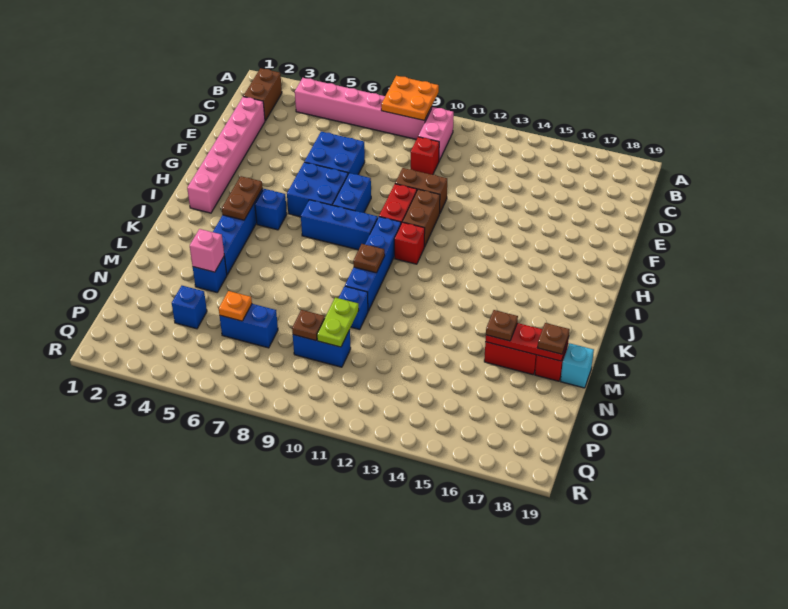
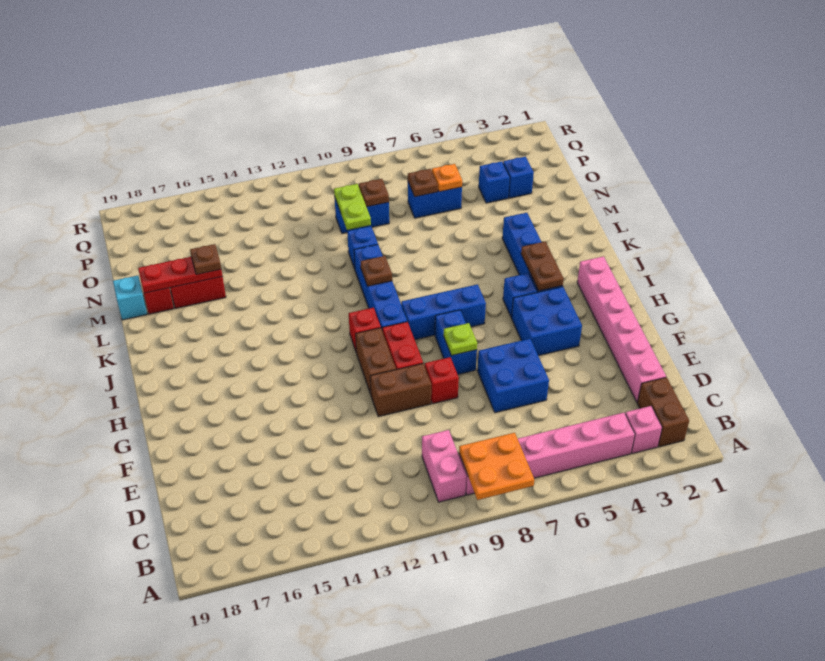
red brick D10 level 1 -> red brick F9 level 1
blue brick G6:H7 level 1 -> blue brick G4:H5 level 1
none -> lime plate G8 level 2
blue brick M4 level 1 -> blue brick O3 level 1
pink brick M4 level 2 -> pink brick B3 level 1
brown plate M18 level 3 -> brown plate O7 level 2

